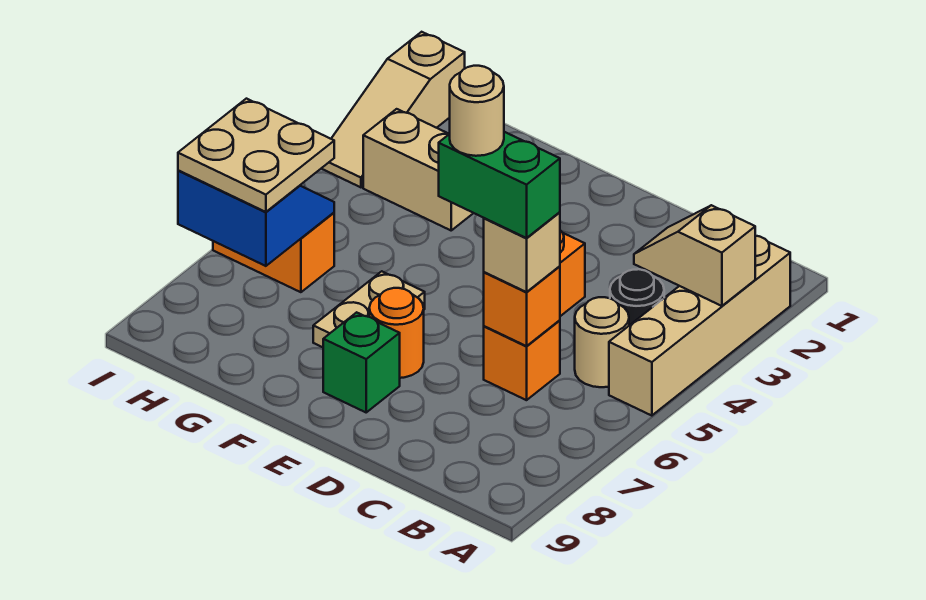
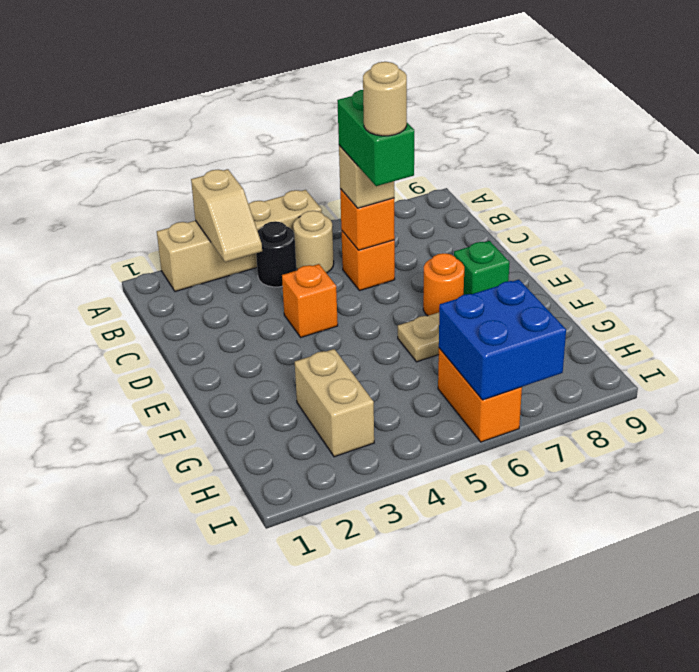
blue slope H6:I7 level 2 top 7 -> blue brick H6:I7 level 2
tan plate H6:I7 level 3 -> none
tan slope I1:I3 level 1 top 1 -> none

